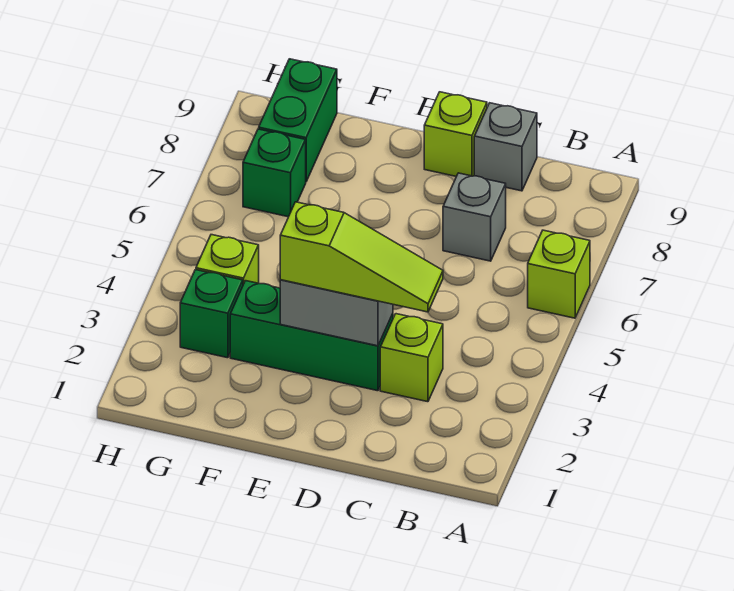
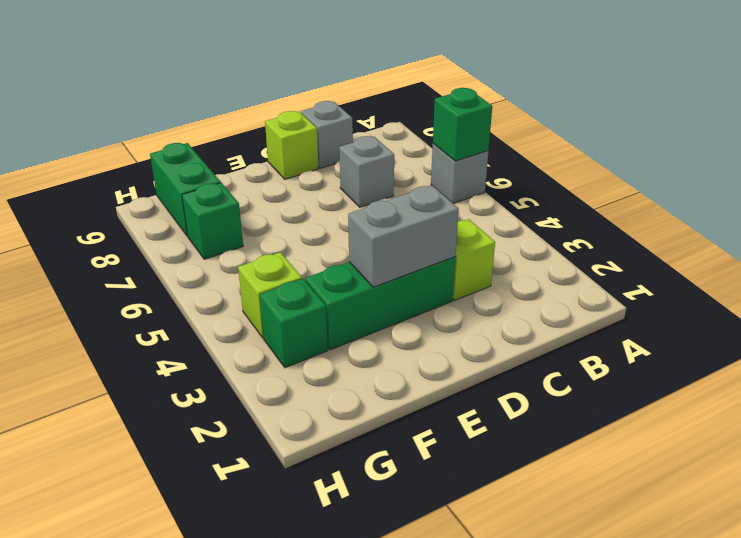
lime brick A6 level 1 -> grey brick A6 level 1
none -> green brick A6 level 2
lime slope C3:E3 level 3 top E -> none

